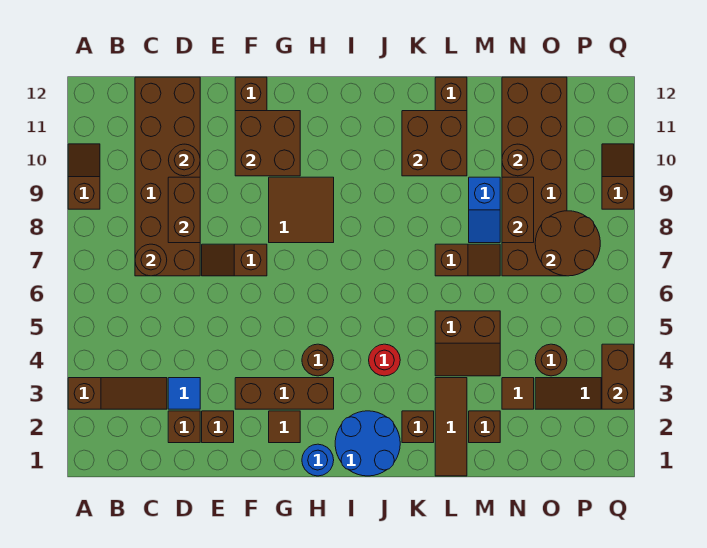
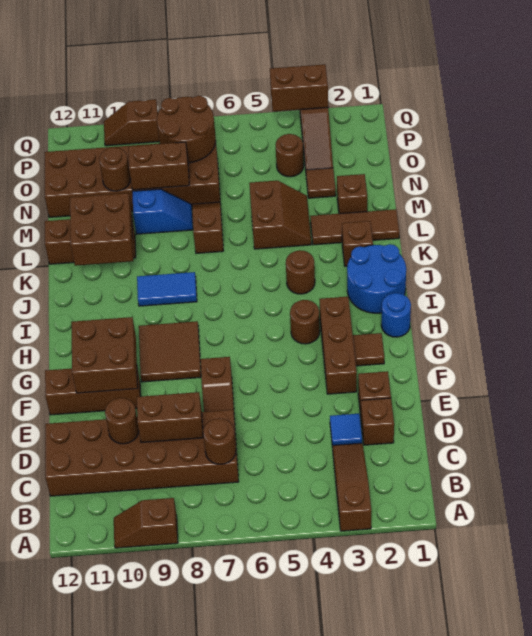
red round brick J4 level 1 -> brown round brick J4 level 1
none -> blue tile J8:J9 level 1

